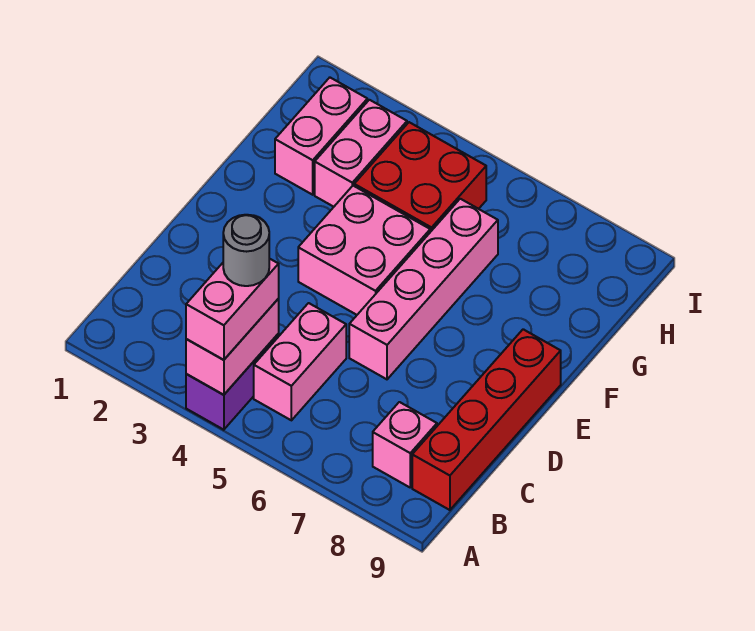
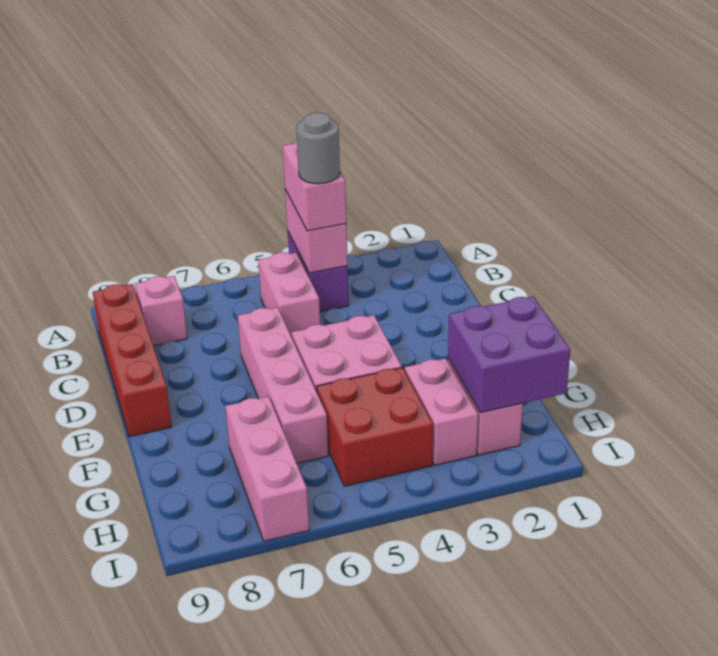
none -> purple brick G1:H2 level 2
none -> pink brick G7:I7 level 1

